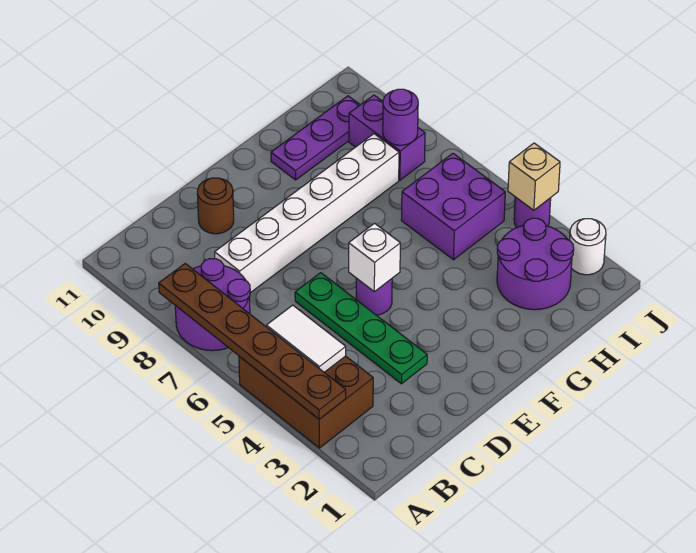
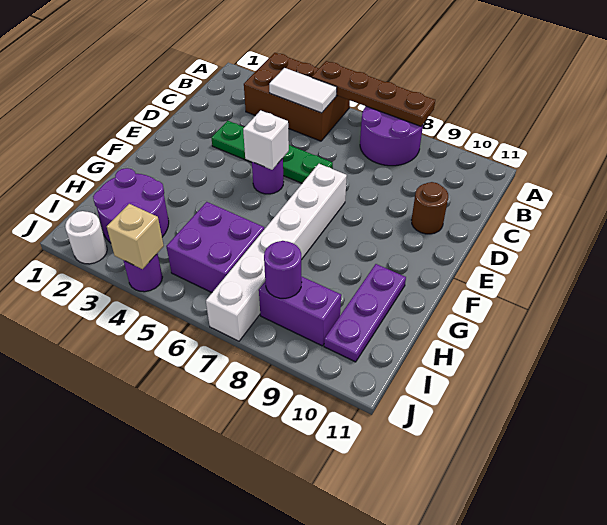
brown plate A3:A8 level 2 -> brown plate A5:A8 level 2
white brick C8:H8 level 1 -> white brick E7:J7 level 1

